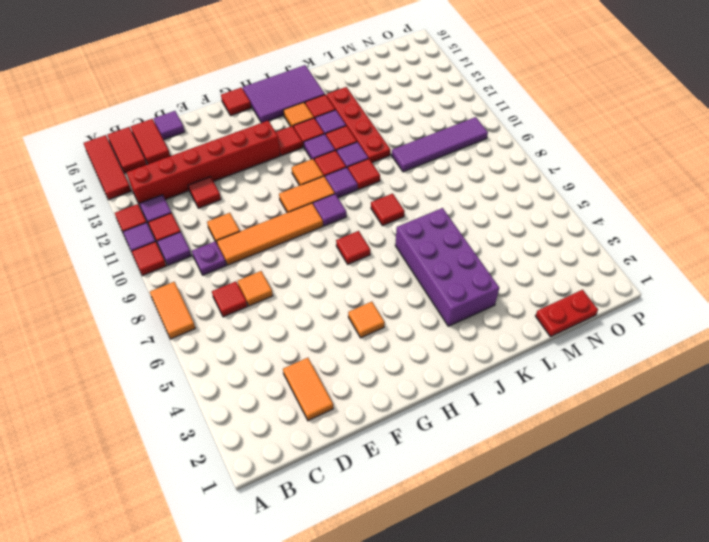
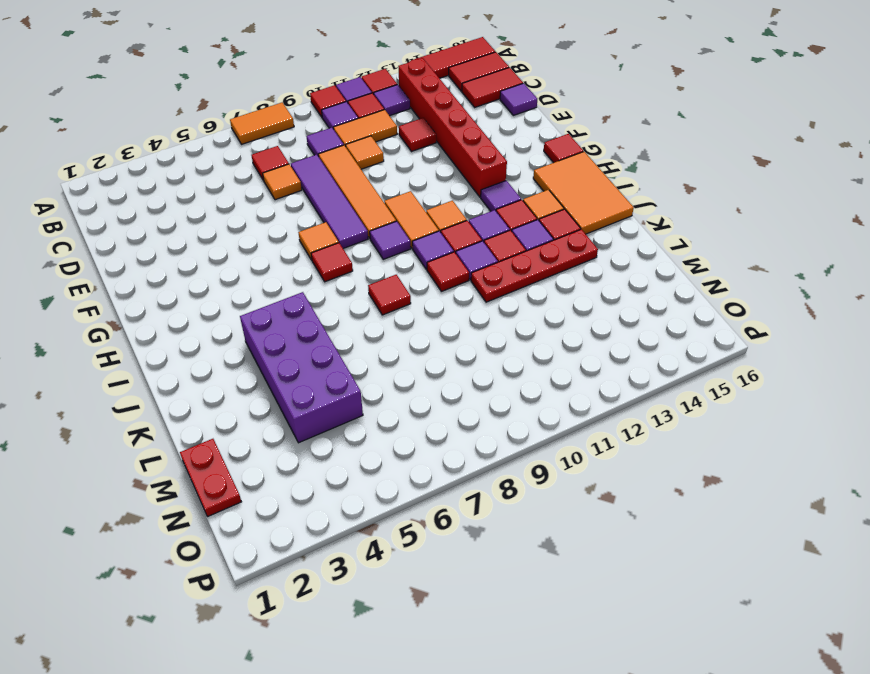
purple plate C9 level 1 -> purple tile C9 level 1
orange tile D2:D3 level 1 -> orange tile C10:C11 level 1
orange tile G4 level 1 -> orange tile G7 level 1
red tile H13 level 1 -> purple tile H13 level 1
purple tile H15:J16 level 1 -> orange tile H15:J16 level 1
purple brick J3:K6 level 1 -> purple brick J4:M5 level 1
purple tile L10:O10 level 1 -> purple tile D8:G8 level 1

